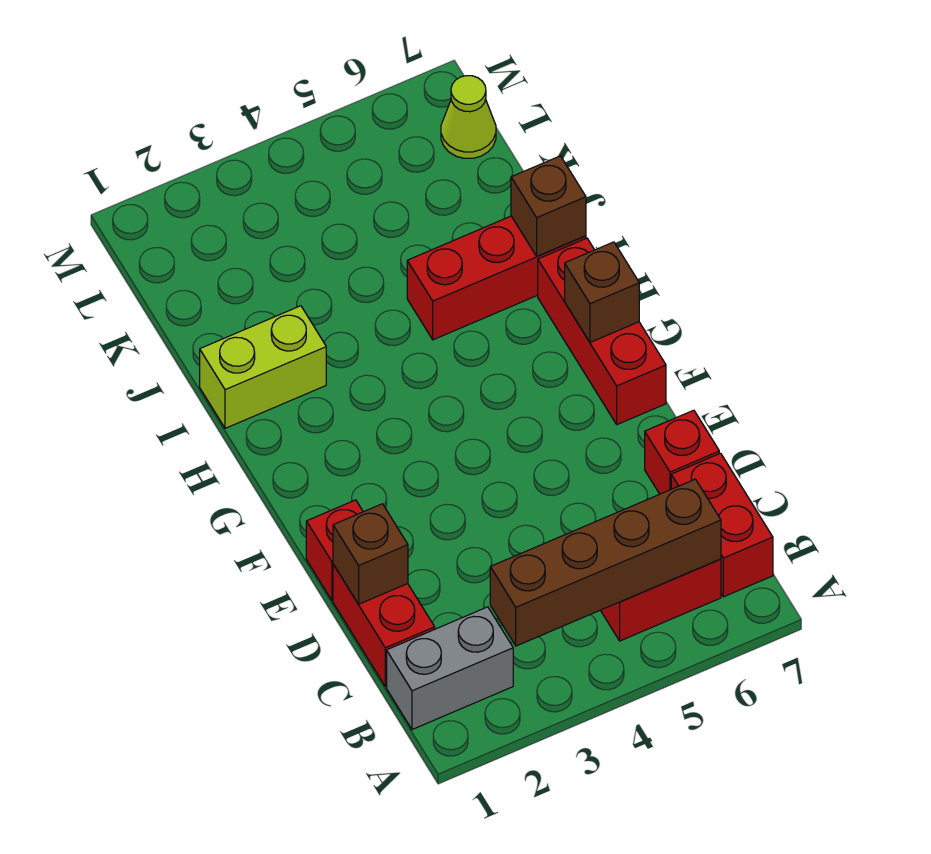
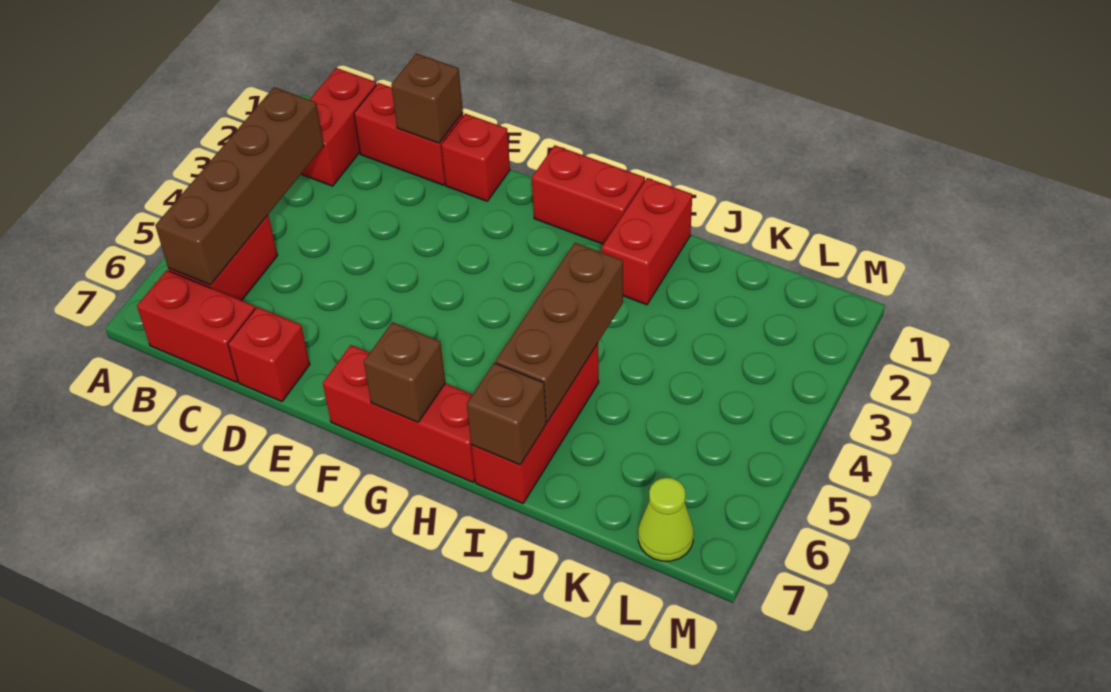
grey brick B1:B2 level 1 -> red brick B1:B2 level 1
none -> red brick G1:H1 level 1
lime brick I1:I2 level 1 -> red brick I1:I2 level 1
none -> brown brick I4:I6 level 2

